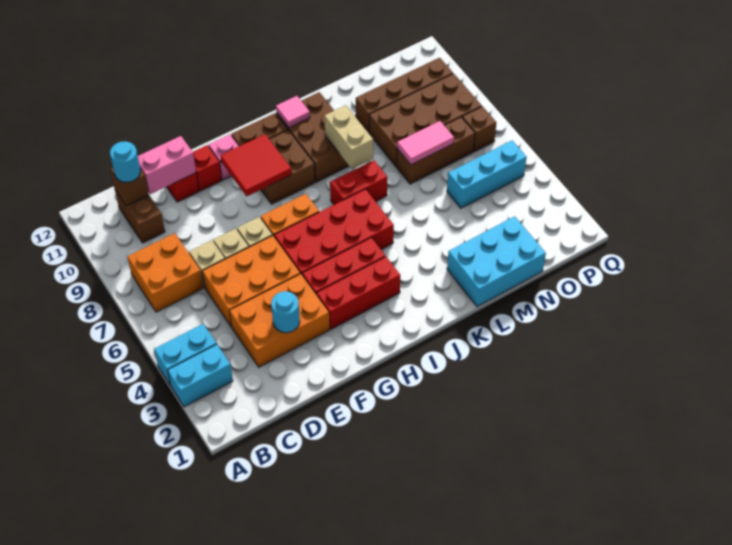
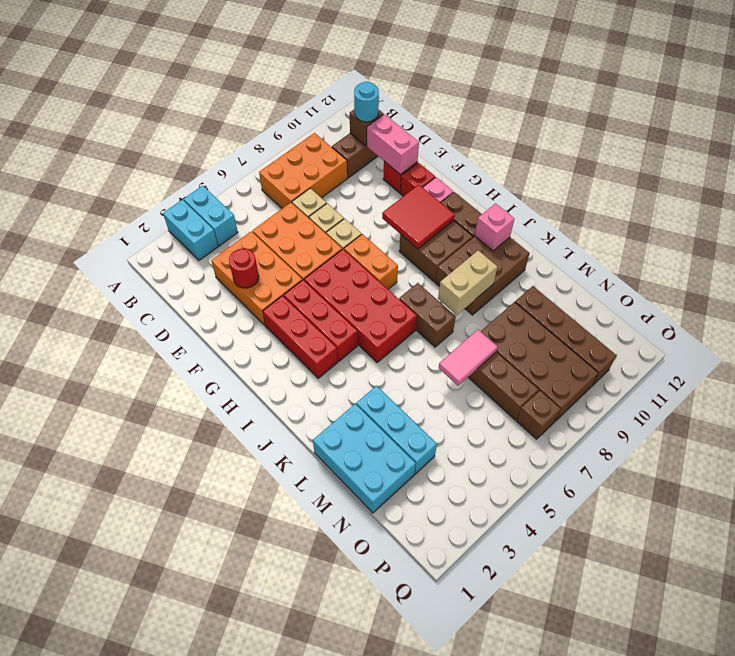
orange brick B7:C8 level 1 -> orange brick B7:C9 level 1
cyan round brick E3 level 2 -> red round brick E3 level 2
red brick J7:K7 level 1 -> brown brick J7:K7 level 1
pink tile J11 level 2 -> pink brick J11 level 2
pink tile M7:N7 level 2 -> pink tile M6:M7 level 2
cyan brick N5:P5 level 1 -> cyan brick L3:N3 level 1

